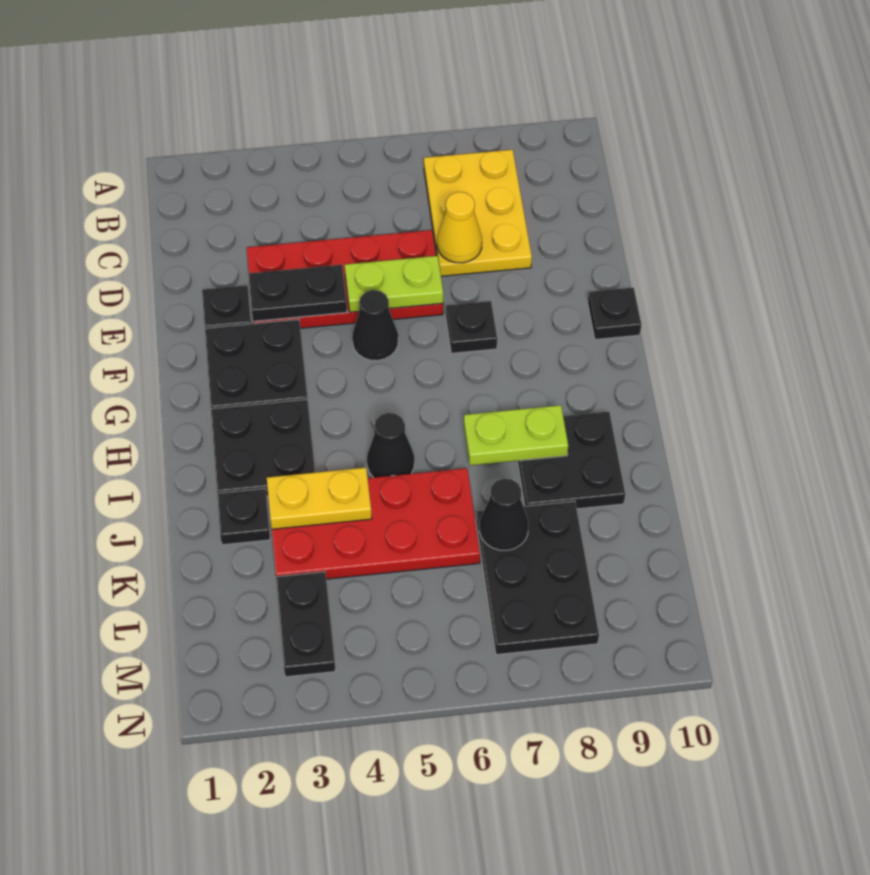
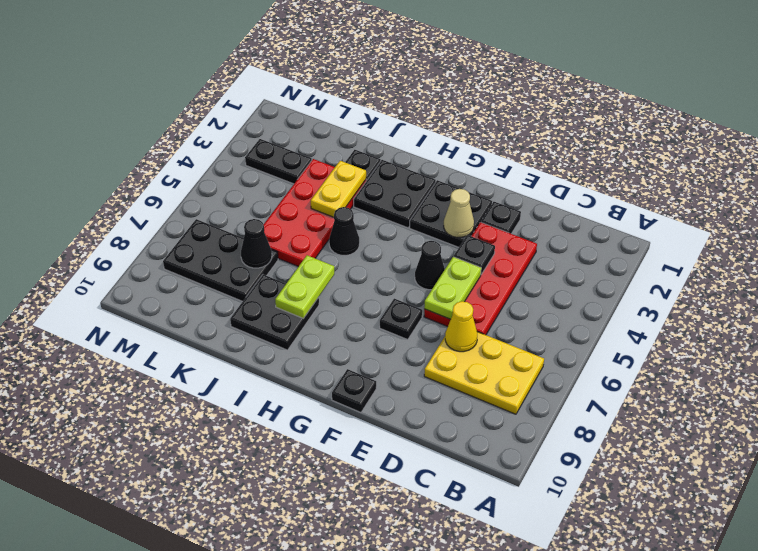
black plate E3:E4 level 2 -> black plate E4 level 2
none -> tan cone F3 level 2

